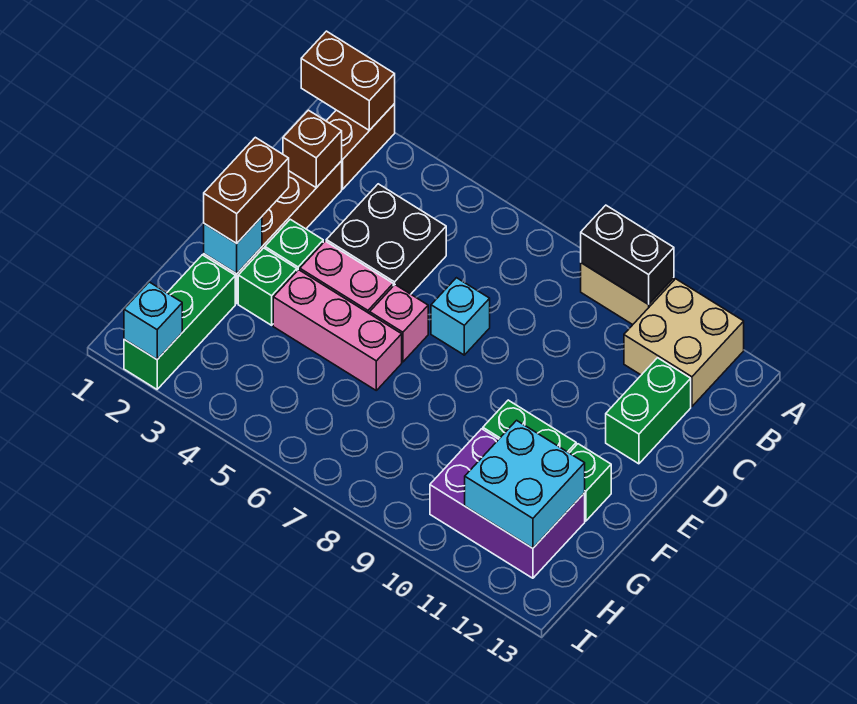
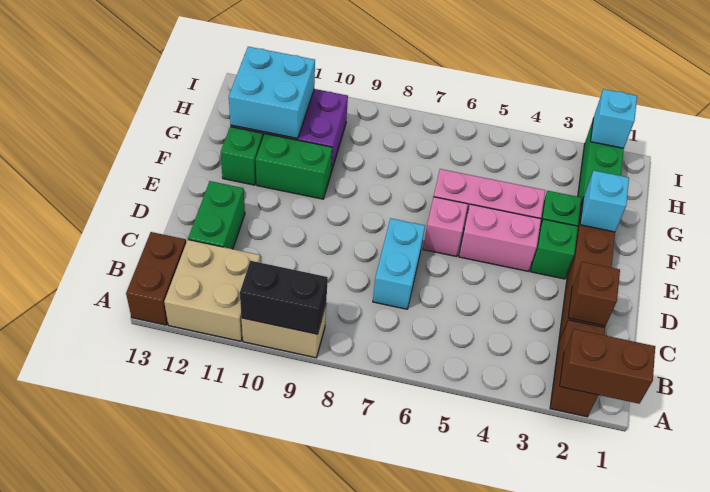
black brick C4:D5 level 1 -> none
cyan brick D7 level 1 -> cyan brick C7:D7 level 1
brown brick E2:F2 level 3 -> brown brick A13:B13 level 1

